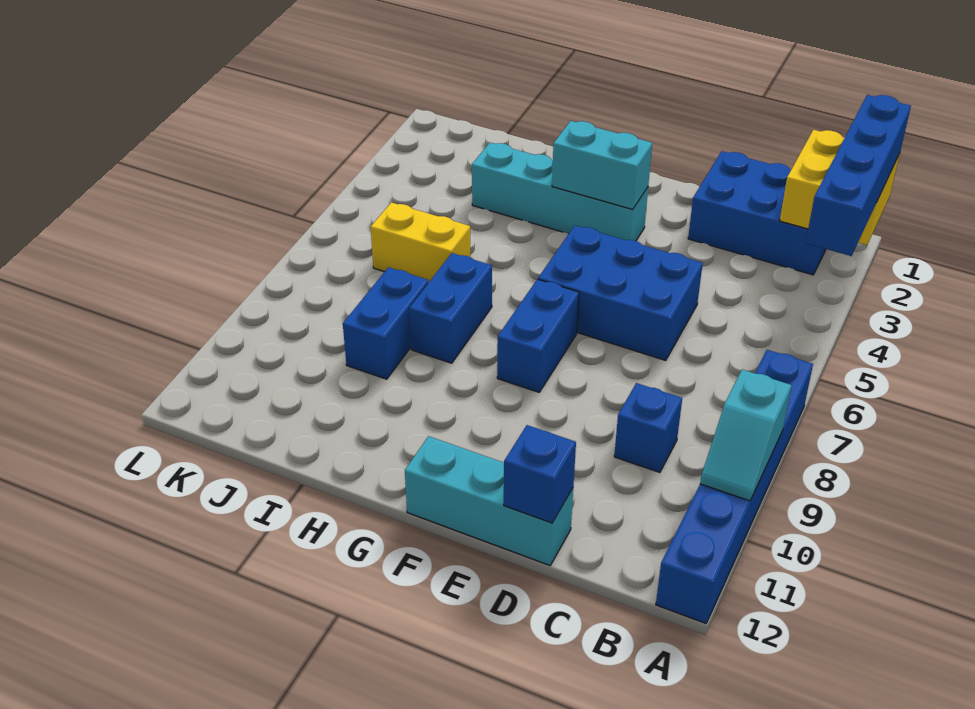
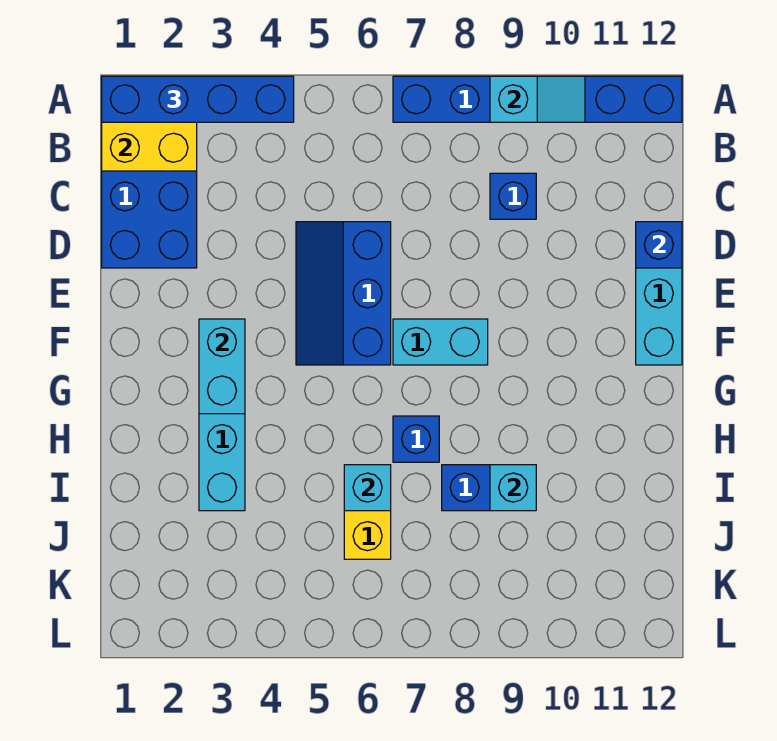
blue brick D5:F6 level 1 -> blue slope D5:F6 level 1 top 6
blue brick F7:F8 level 1 -> cyan brick F7:F8 level 1
blue brick H7:H8 level 1 -> blue brick H7 level 1
none -> cyan brick I6 level 2
none -> cyan brick I9 level 2

